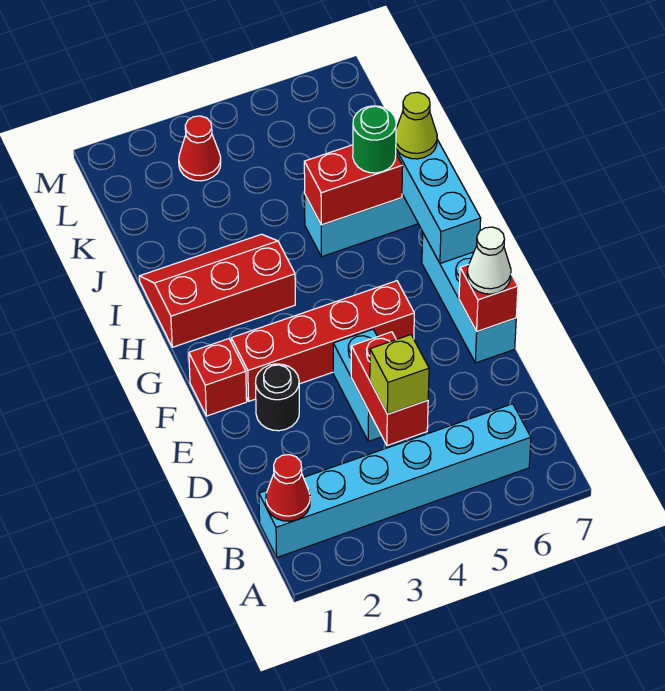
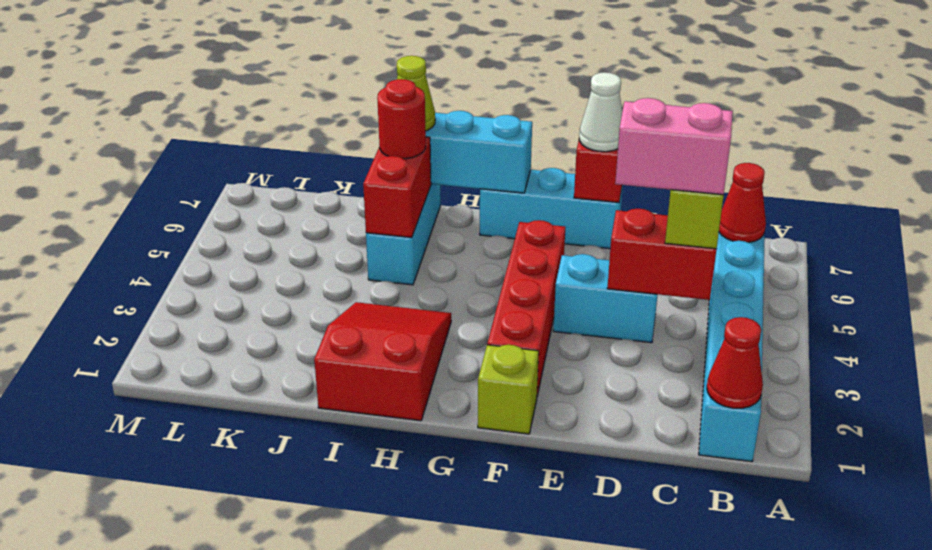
none -> pink brick C4:D4 level 4
black round brick E2 level 1 -> none
red brick F1 level 1 -> lime brick F1 level 1
red slope H1:I3 level 1 top H -> red slope H1:I3 level 1 top 1
green round brick I6 level 3 -> red round brick I6 level 3
red cone L3 level 1 -> red cone B6 level 2

